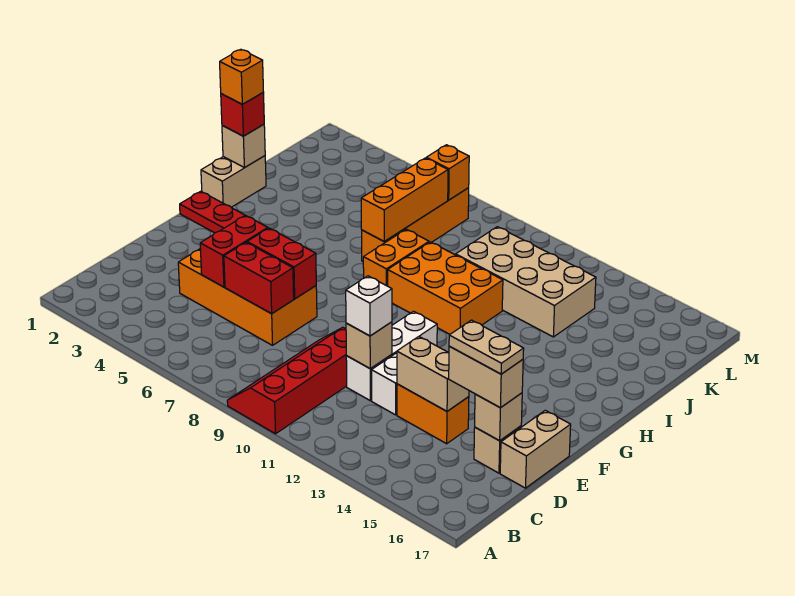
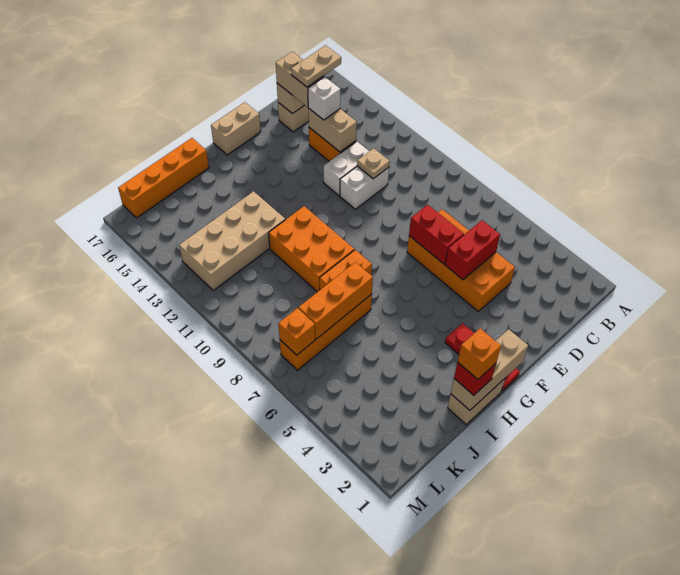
red slope A9:D10 level 1 top 10 -> none
red brick D6:D7 level 2 -> none
white brick D11:F11 level 1 -> white brick D11:E11 level 1
tan brick D11 level 2 -> tan plate D11 level 2
white brick D11 level 3 -> white brick D14 level 3
tan plate D15:D16 level 4 -> tan plate C15:D15 level 4
tan brick D17:E17 level 1 -> tan brick F17:G17 level 1
tan brick I1 level 2 -> tan brick G1:I1 level 2
none -> orange brick I17:L17 level 1
tan brick J10:K13 level 1 -> tan brick I12:L13 level 1

